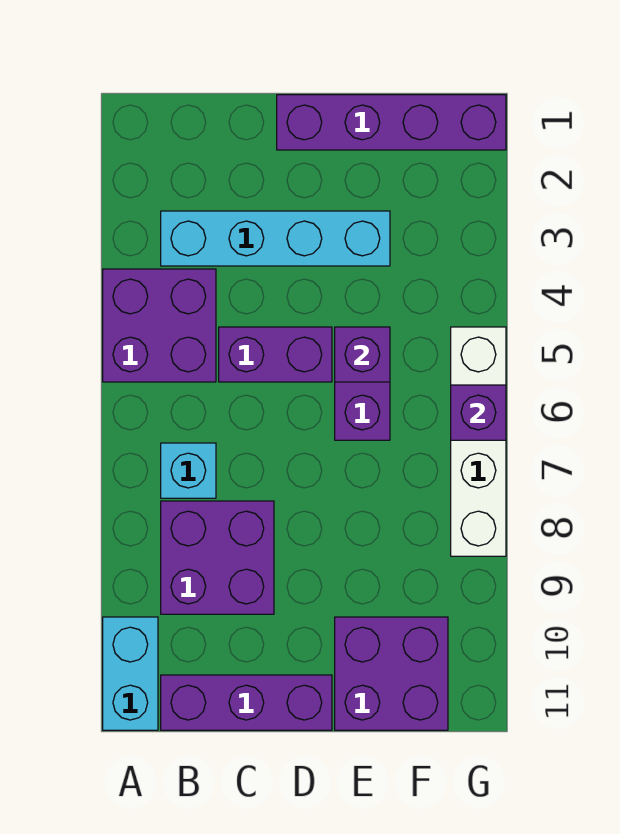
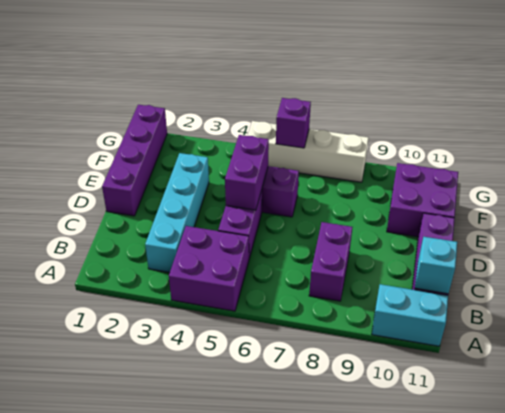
cyan brick B7 level 1 -> cyan brick B11 level 2
purple brick B8:C9 level 1 -> purple brick B8:C8 level 1
purple brick E5 level 2 -> purple brick D5:E5 level 2

